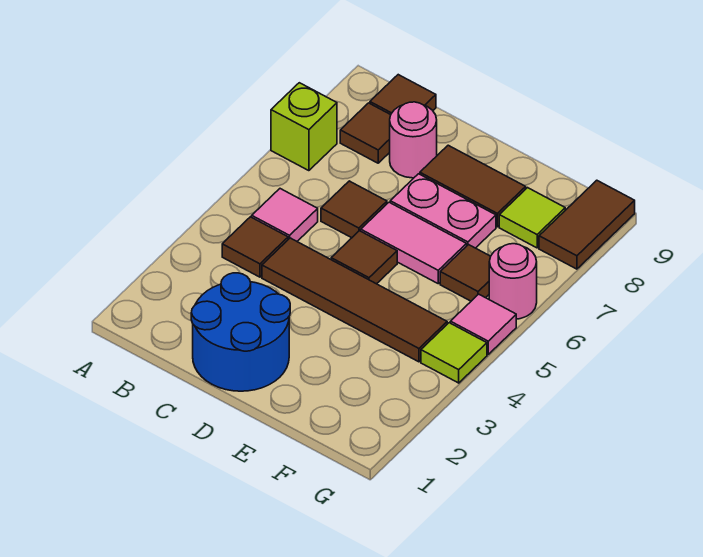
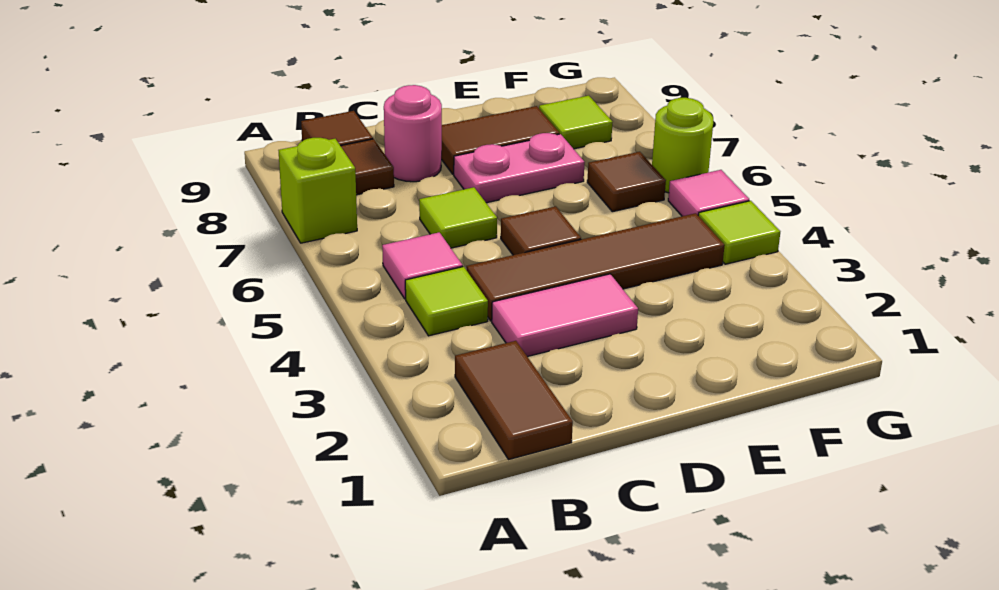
brown tile B4 level 1 -> lime tile B4 level 1
blue round brick C1:D2 level 1 -> none
brown tile C6 level 1 -> lime tile C6 level 1
pink tile D6:E6 level 1 -> pink tile C3:D3 level 1
pink round brick G6 level 1 -> lime round brick G6 level 1
brown tile G8:G9 level 1 -> brown tile B1:B2 level 1

